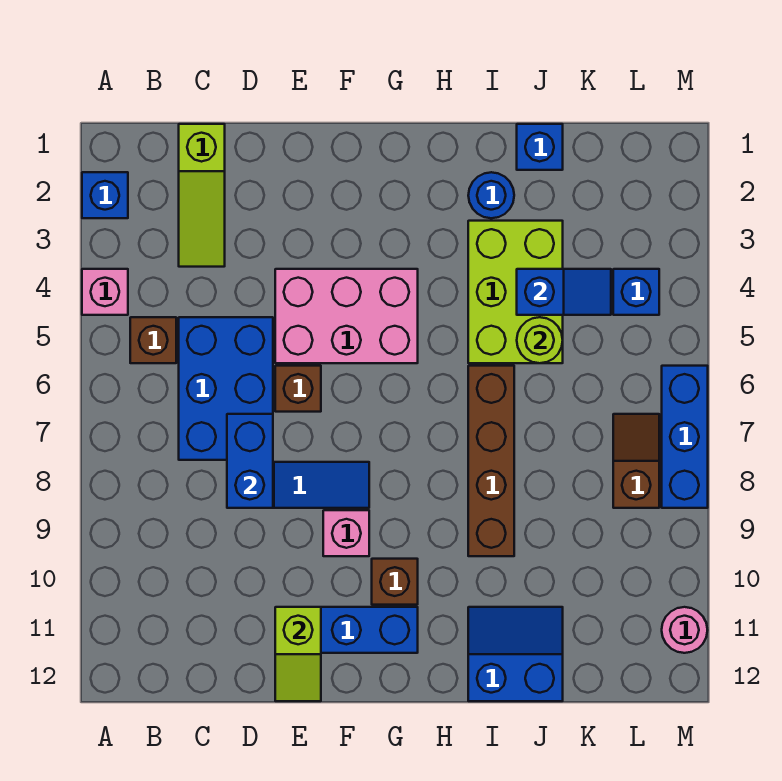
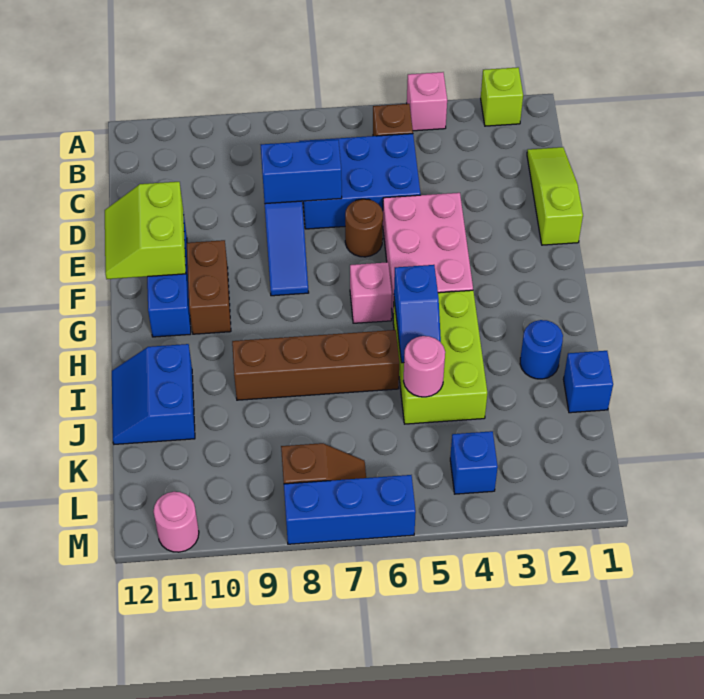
blue brick A2 level 1 -> lime brick A2 level 1
lime slope C1:C3 level 1 top 1 -> lime slope C1:E1 level 1 top E
brown brick E6 level 1 -> brown round brick E6 level 1
lime slope E11:E12 level 2 top 11 -> lime slope E11:F12 level 2 top 11
pink brick F9 level 1 -> pink brick G6 level 1
brown brick G10 level 1 -> brown brick F10:G10 level 1
lime brick I3:J5 level 1 -> lime brick H4:J5 level 1
blue slope I11:J12 level 1 top 12 -> blue slope I11:J12 level 1 top 11
blue slope J4:K4 level 2 top J -> blue slope H5:I5 level 2 top H
lime round brick J5 level 2 -> pink round brick J5 level 2

